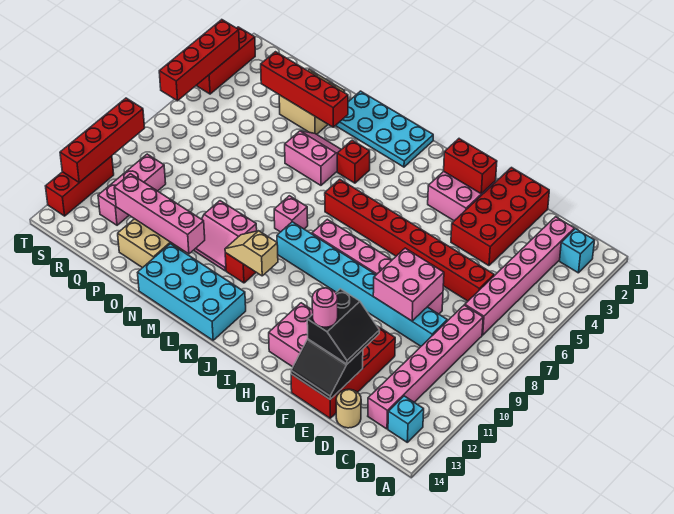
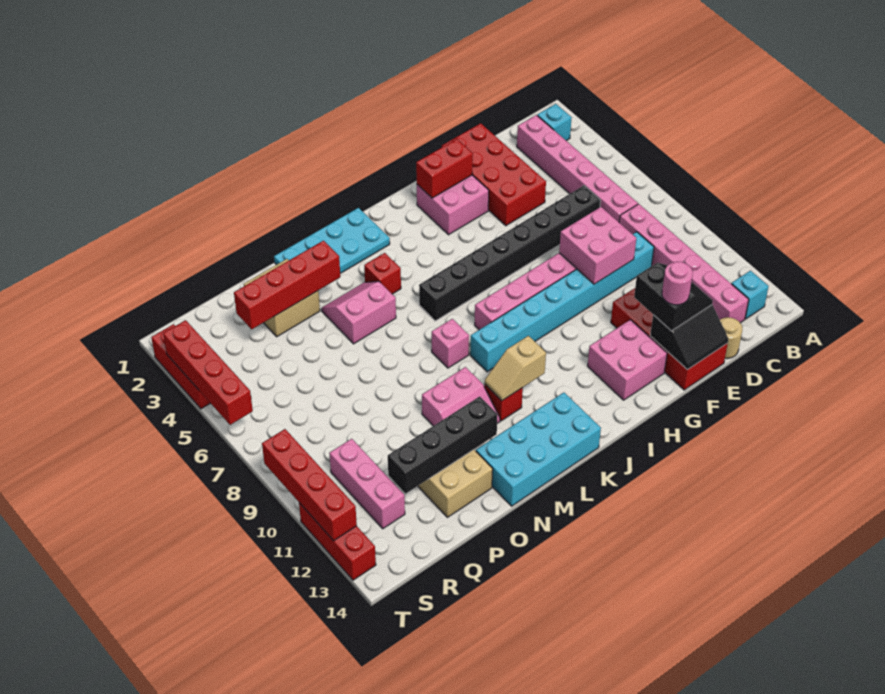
red brick D6:K6 level 1 -> black brick D6:K6 level 1
pink brick N12:Q12 level 2 -> black brick N12:Q12 level 2

